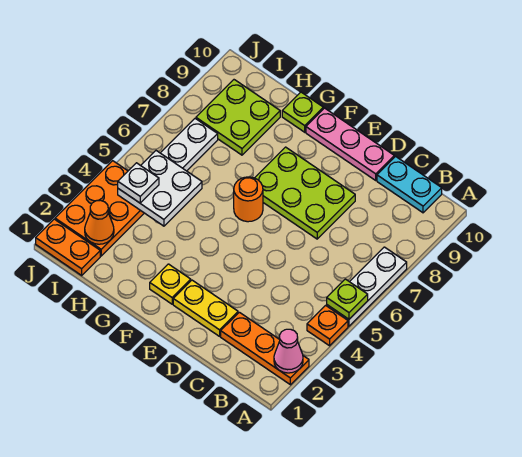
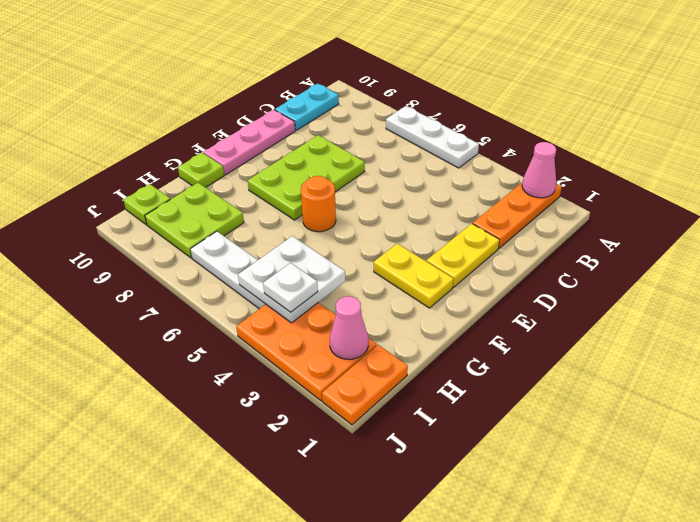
orange plate A4 level 1 -> none
lime plate A5 level 2 -> lime plate I10 level 1
yellow plate F2 level 1 -> yellow plate F2:F3 level 1
orange cone I2 level 2 -> pink cone I2 level 2

